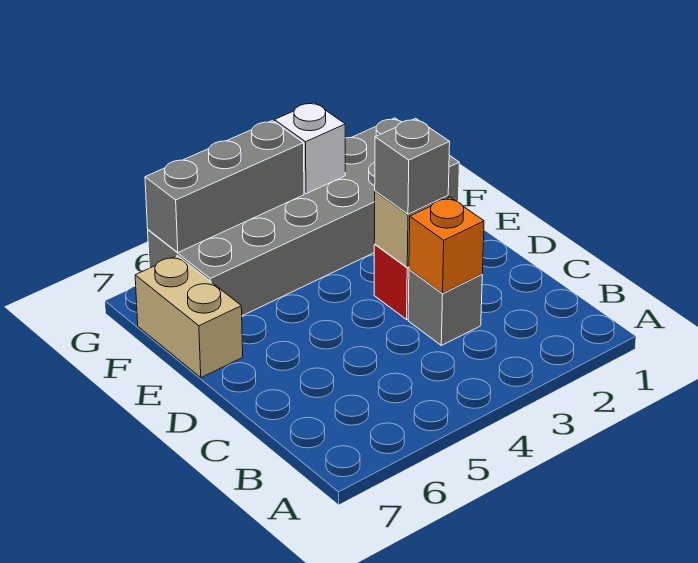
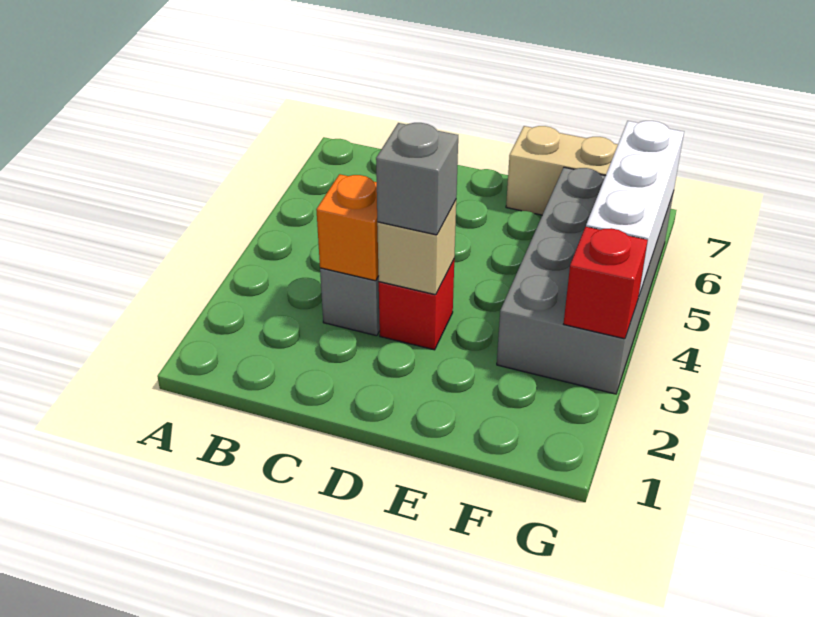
grey brick F1:G6 level 1 -> grey brick F3:G6 level 1
white brick G3 level 2 -> red brick G3 level 2
grey brick G4:G6 level 2 -> white brick G4:G6 level 2

